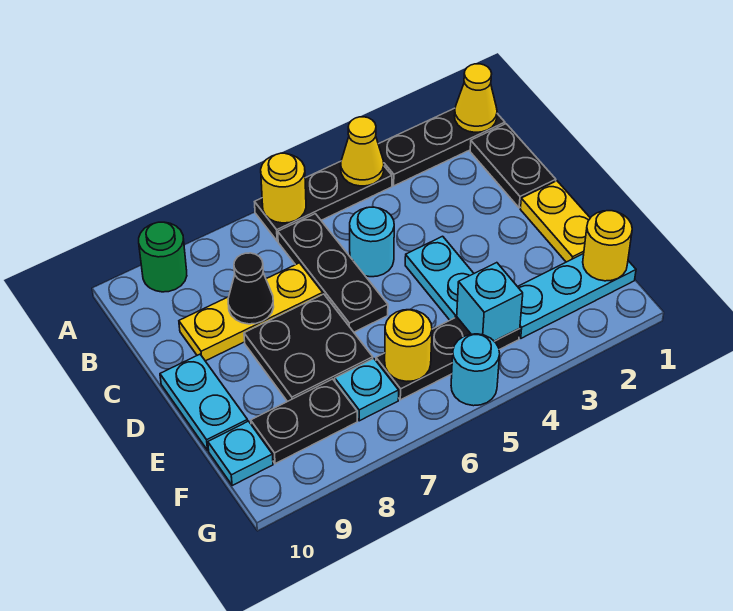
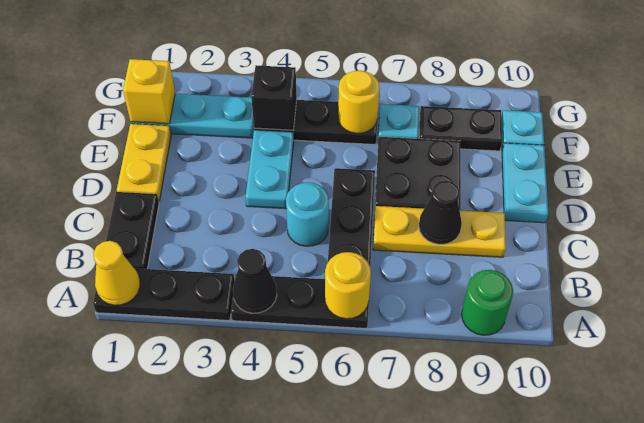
yellow cone A4 level 2 -> black cone A4 level 2
yellow round brick F1 level 2 -> yellow brick F1 level 2
cyan brick F4 level 2 -> black brick F4 level 2
cyan round brick G5 level 1 -> none

